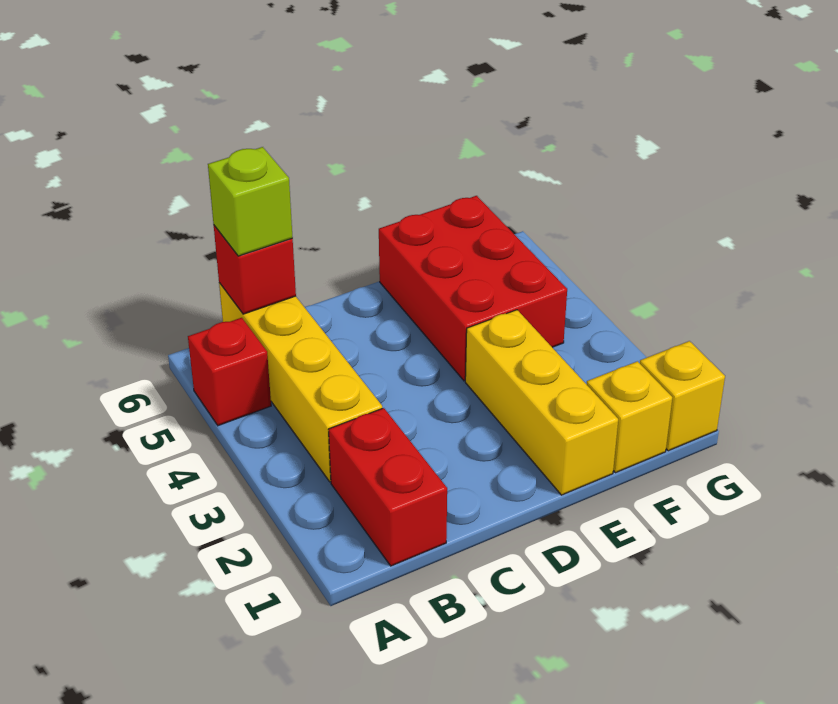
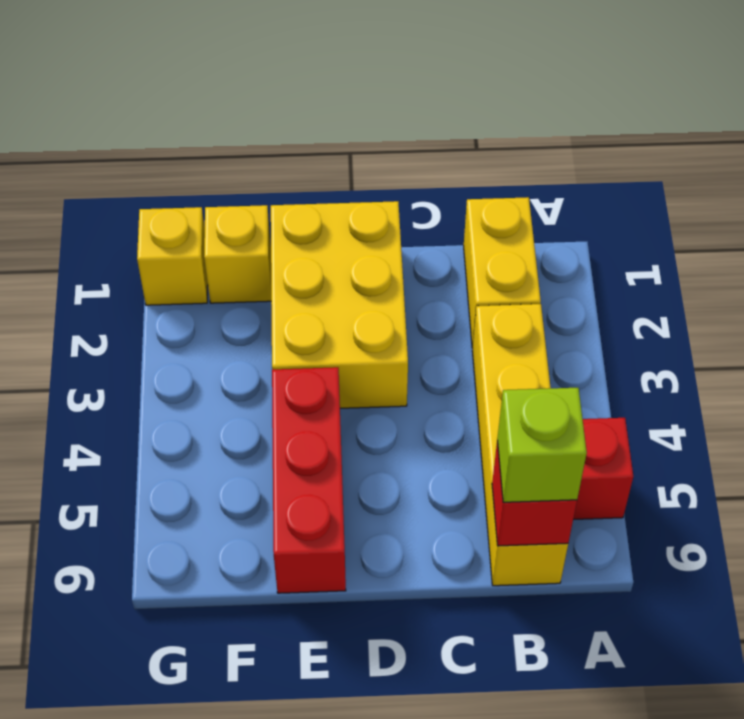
red brick B1:B2 level 1 -> yellow brick B1:B2 level 1
yellow brick E1:E3 level 1 -> yellow brick D1:E3 level 1
red brick E4:F6 level 1 -> red brick E4:E6 level 1

